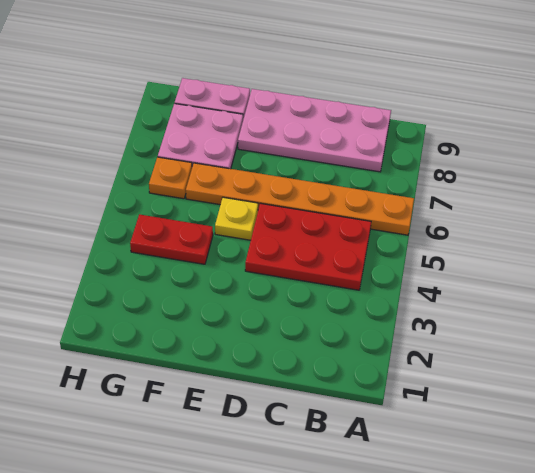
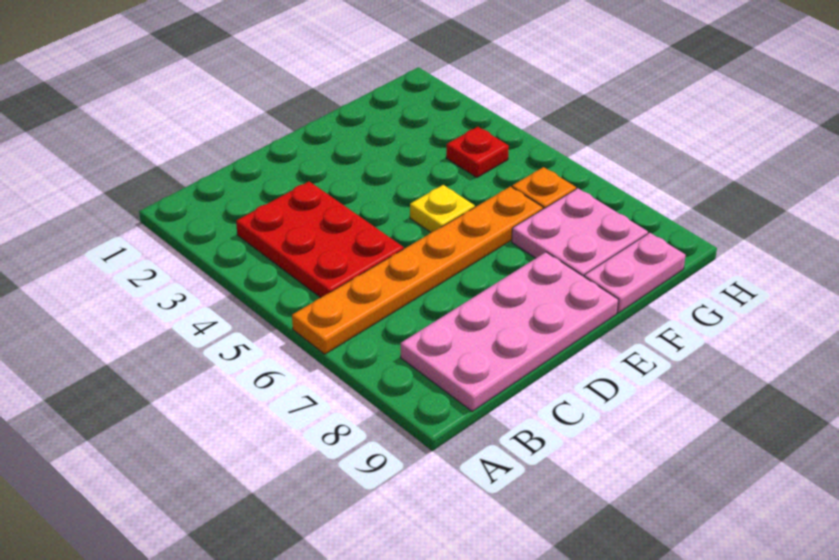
red plate B4:D5 level 1 -> red plate B3:C5 level 1
red plate F4:G4 level 1 -> red plate G4 level 1

